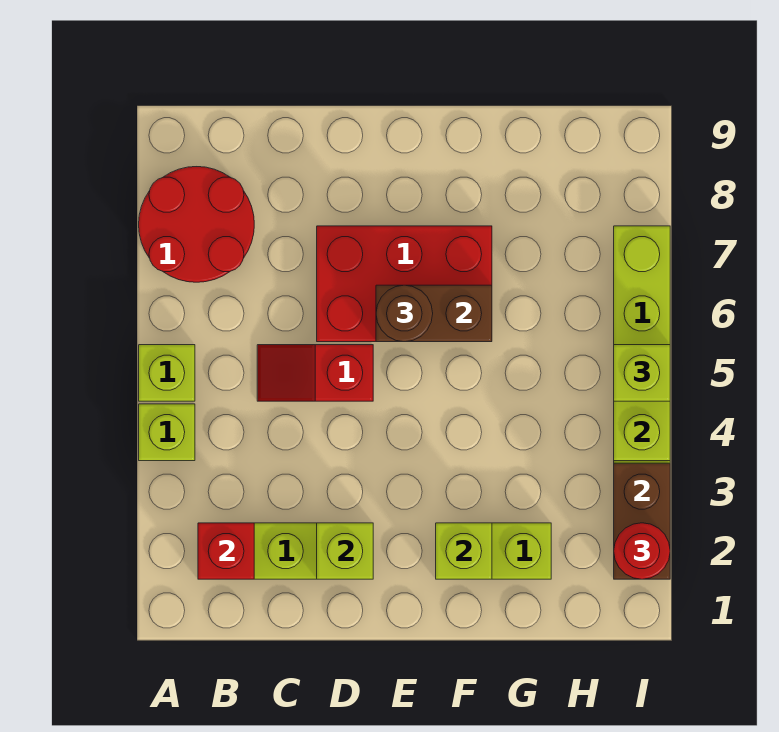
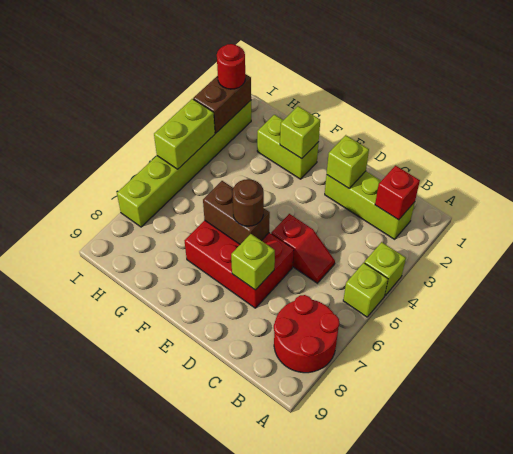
lime brick I5 level 3 -> lime brick D7 level 2

